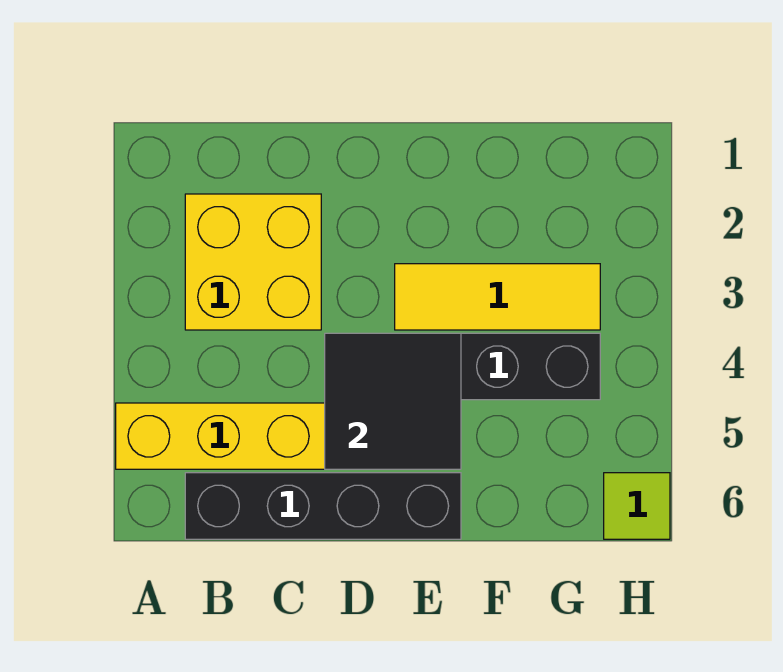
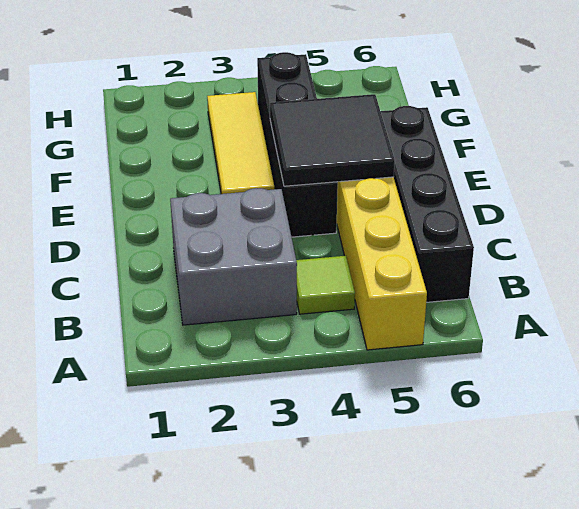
yellow brick B2:C3 level 1 -> grey brick B2:C3 level 1
lime tile H6 level 1 -> lime tile B4 level 1

